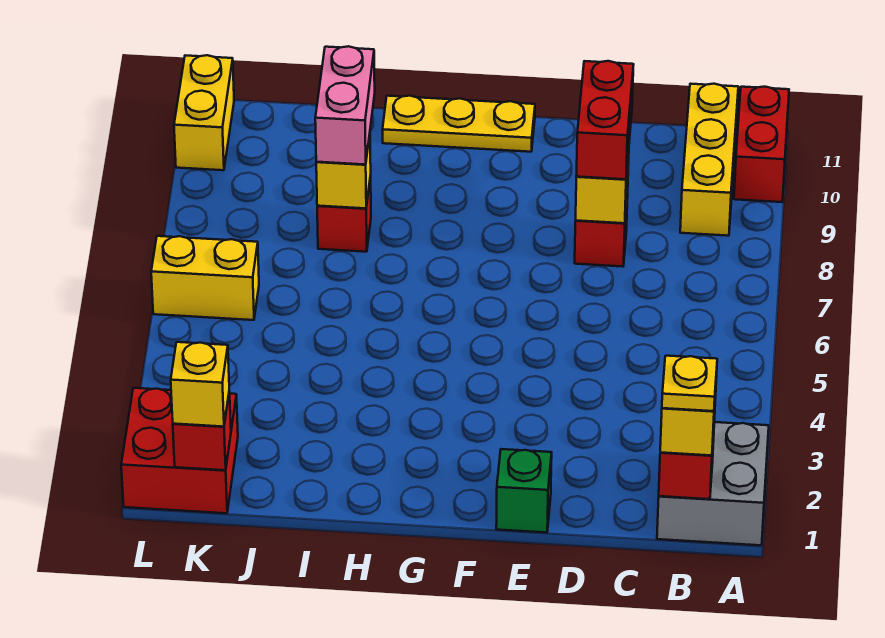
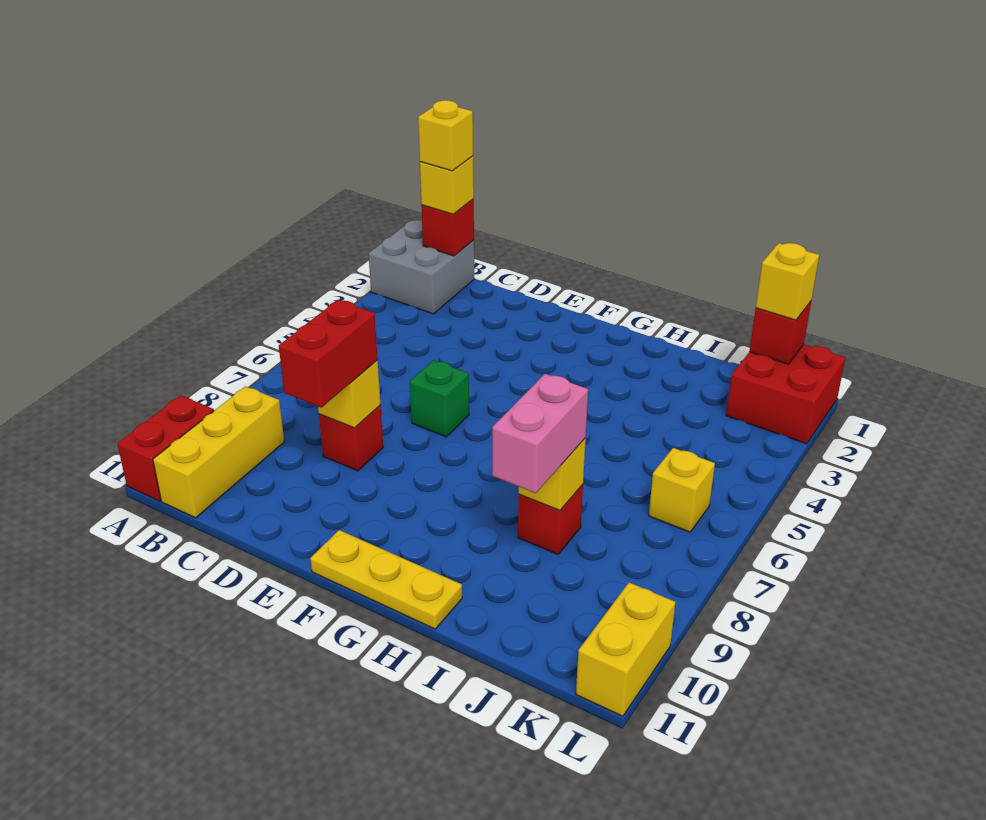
yellow plate B1 level 4 -> yellow brick B1 level 4
green brick E1 level 1 -> green brick E6 level 1
yellow brick K6:L6 level 1 -> yellow brick K6 level 1

